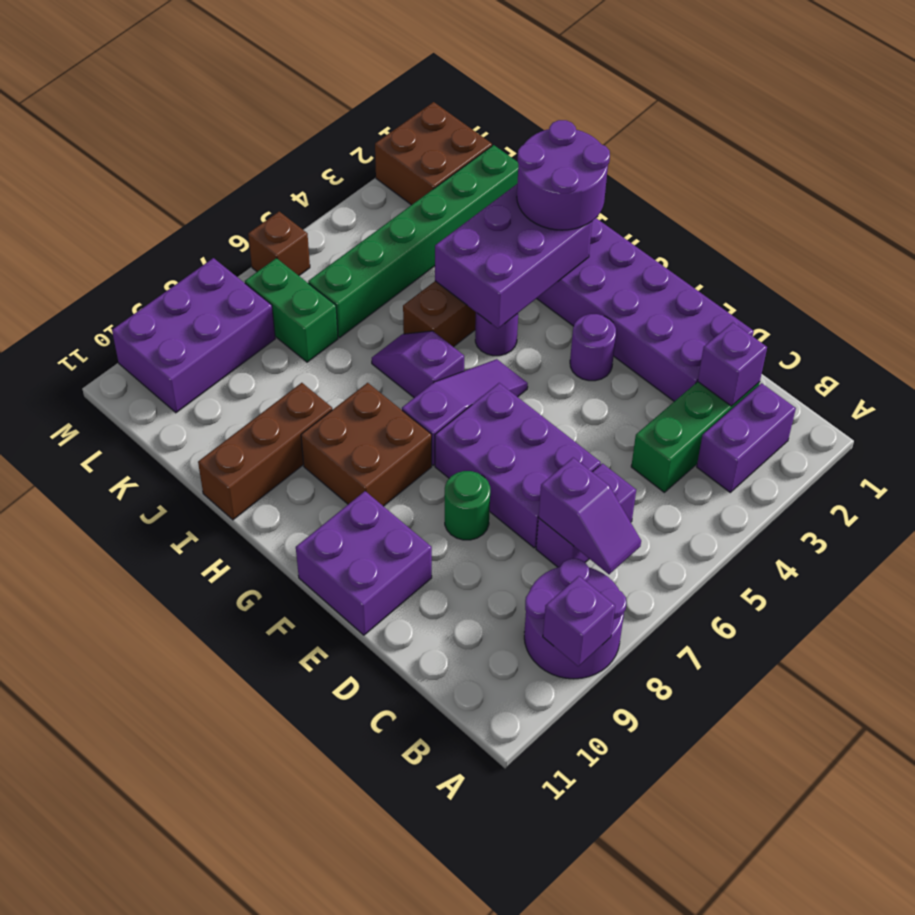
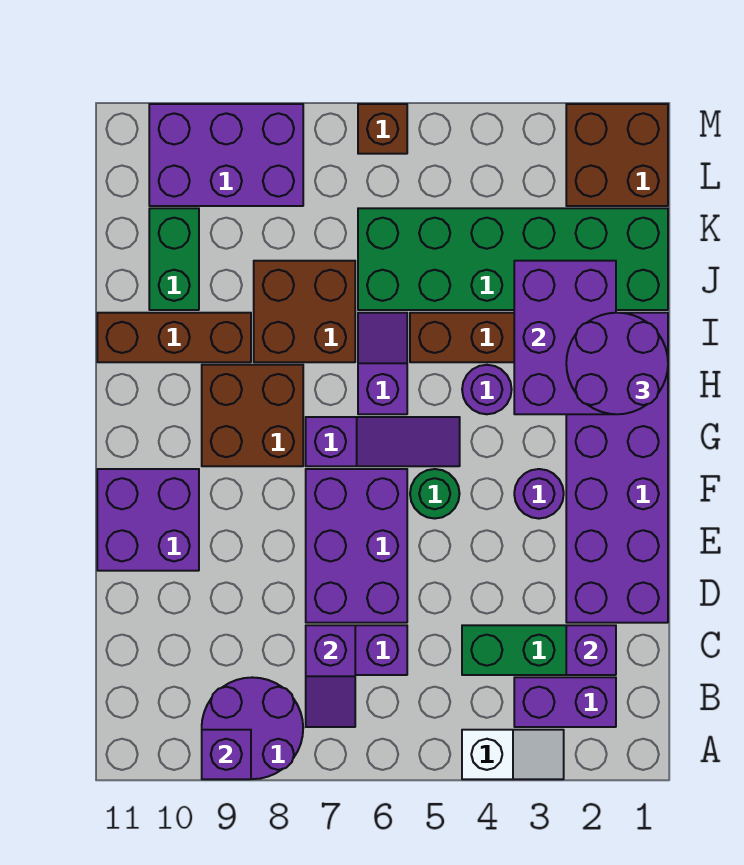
none -> white slope A3:A4 level 1 top 4
green round brick E8 level 1 -> green round brick F5 level 1
purple brick H2:I4 level 2 -> purple brick H2:J3 level 2
none -> brown brick I7:J8 level 1
green brick K1:K6 level 1 -> green brick J1:K6 level 1
green brick K7:L7 level 1 -> green brick J10:K10 level 1

